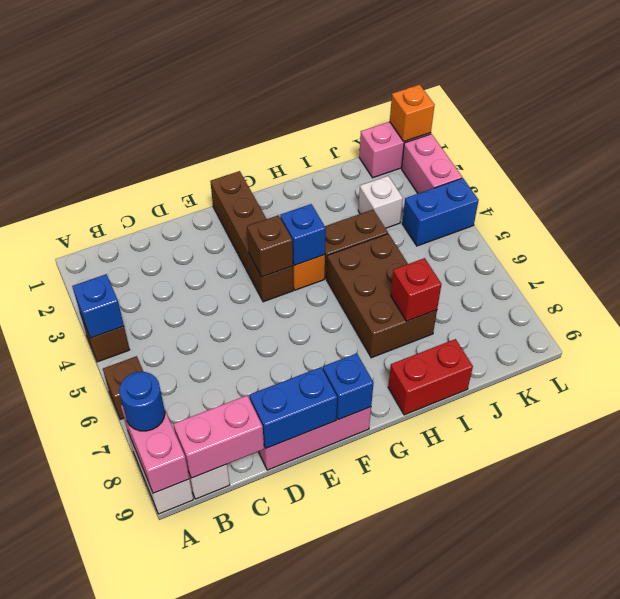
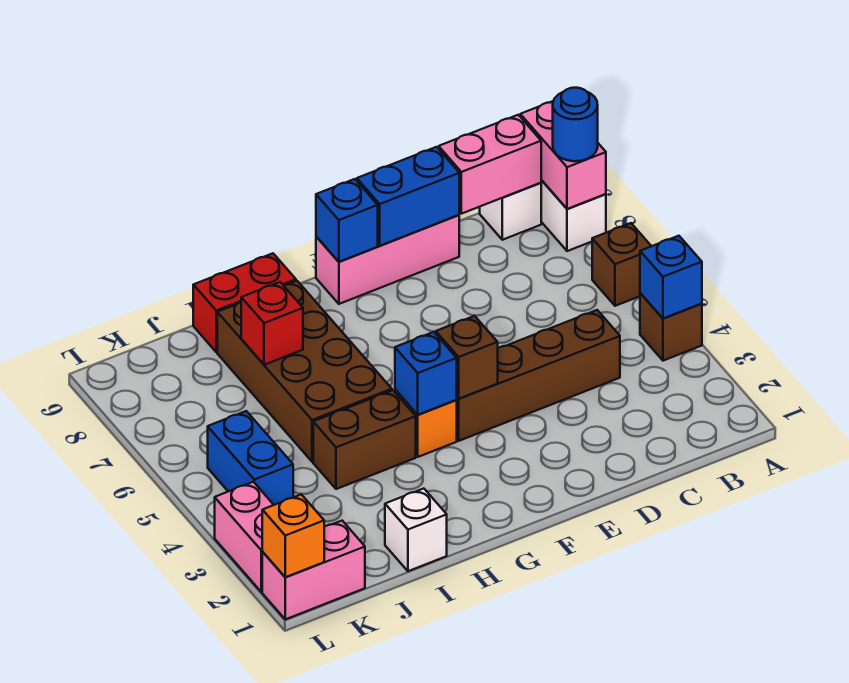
brown brick F1:F4 level 1 -> brown brick C4:F4 level 1
brown brick H5:I7 level 1 -> brown brick H5:I8 level 1
white brick J3 level 1 -> white brick I1 level 1
blue brick K4:L4 level 1 -> blue brick K4:K5 level 1

